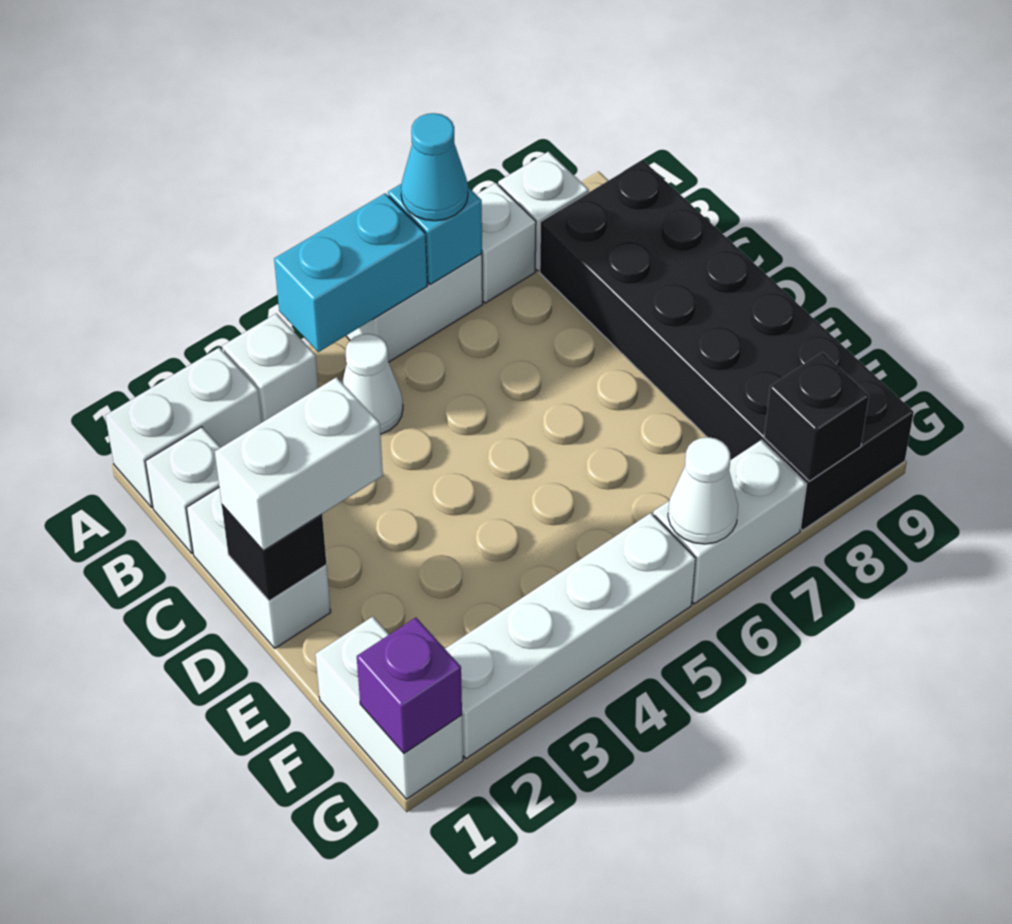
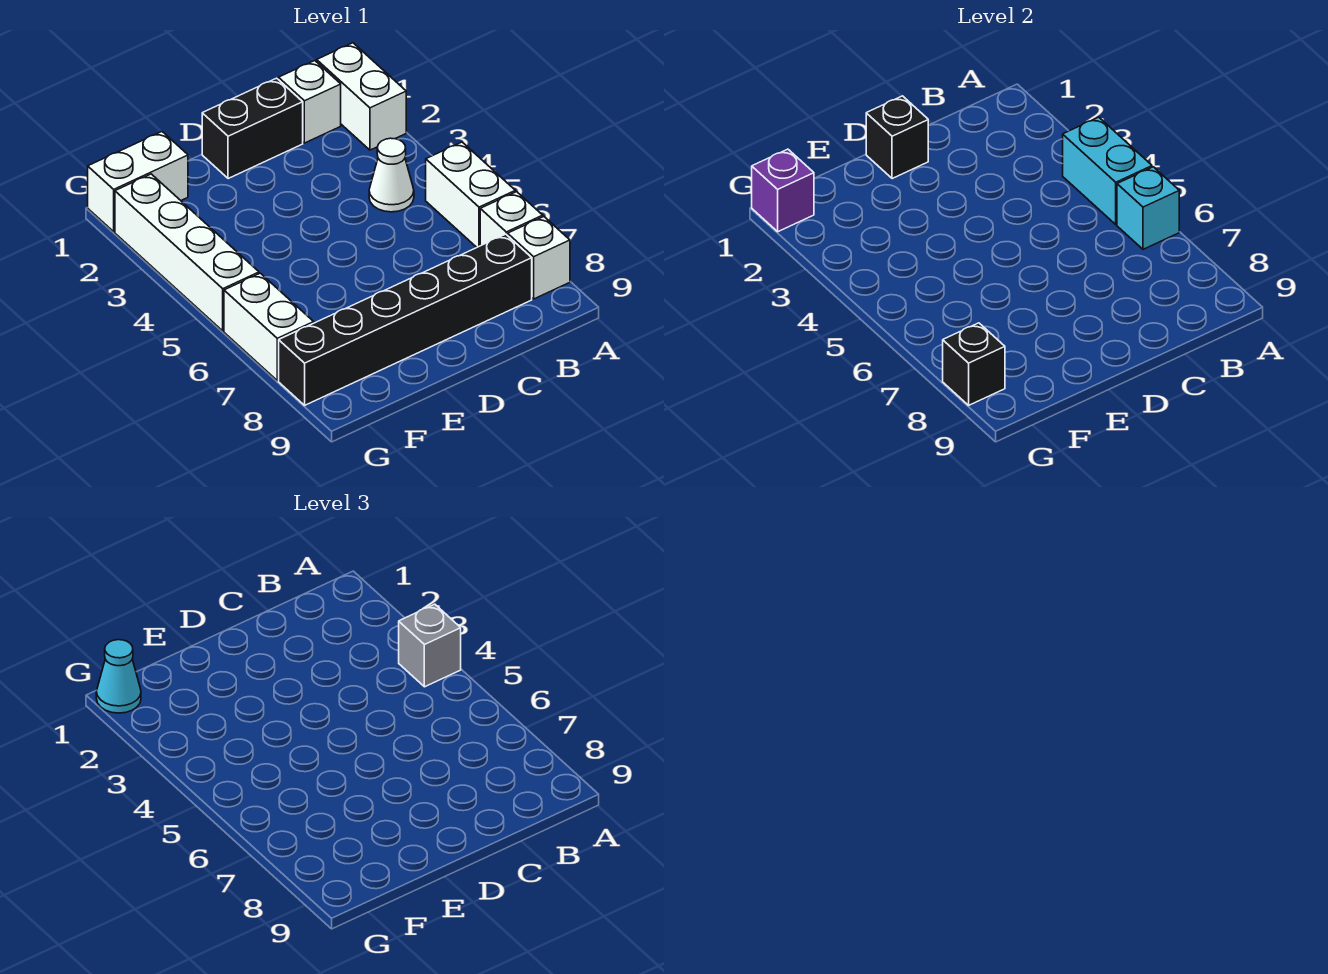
white brick A3 level 1 -> none
none -> grey brick A4 level 3
cyan cone A6 level 3 -> cyan cone G1 level 3
black brick B8:G9 level 1 -> black brick B8:G8 level 1
white brick C1:D1 level 1 -> black brick C1:D1 level 1
white brick D1:D2 level 3 -> none
white cone G6 level 2 -> none

